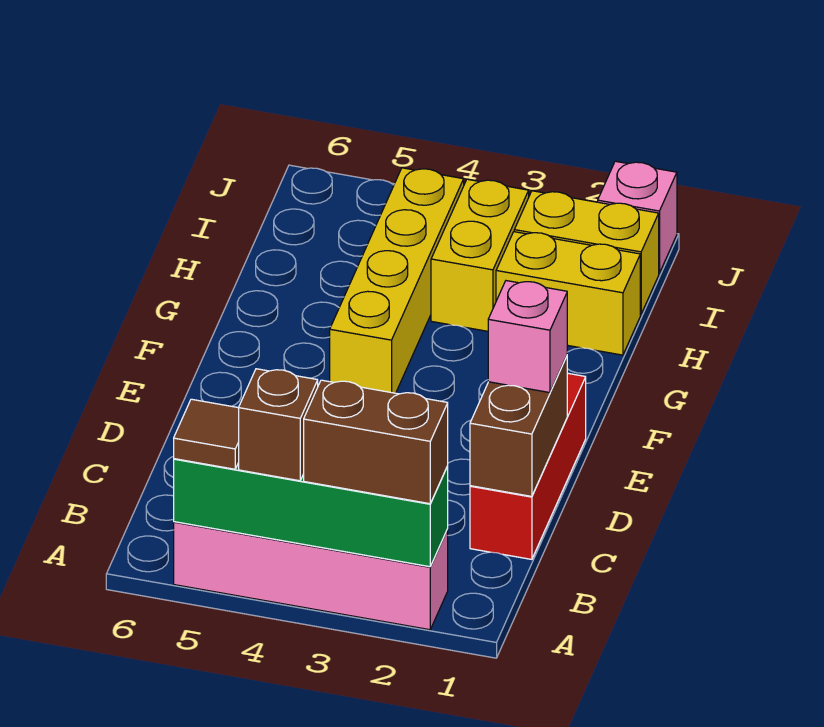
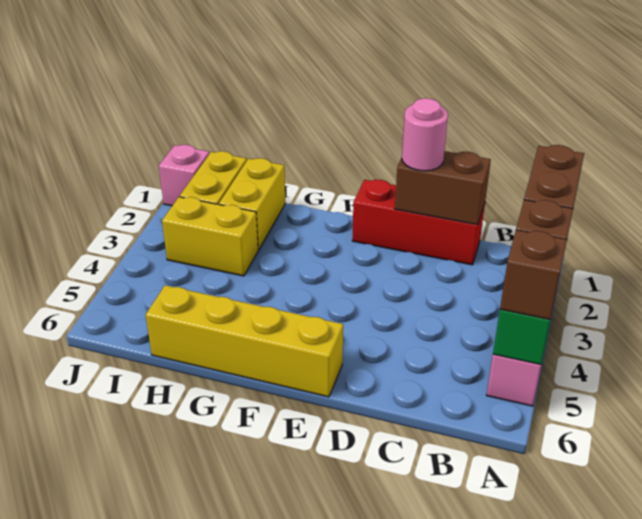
brown tile A5 level 3 -> brown brick A5 level 3
pink brick D1 level 3 -> pink round brick D1 level 3
yellow brick F4:I4 level 1 -> yellow brick E6:H6 level 1

